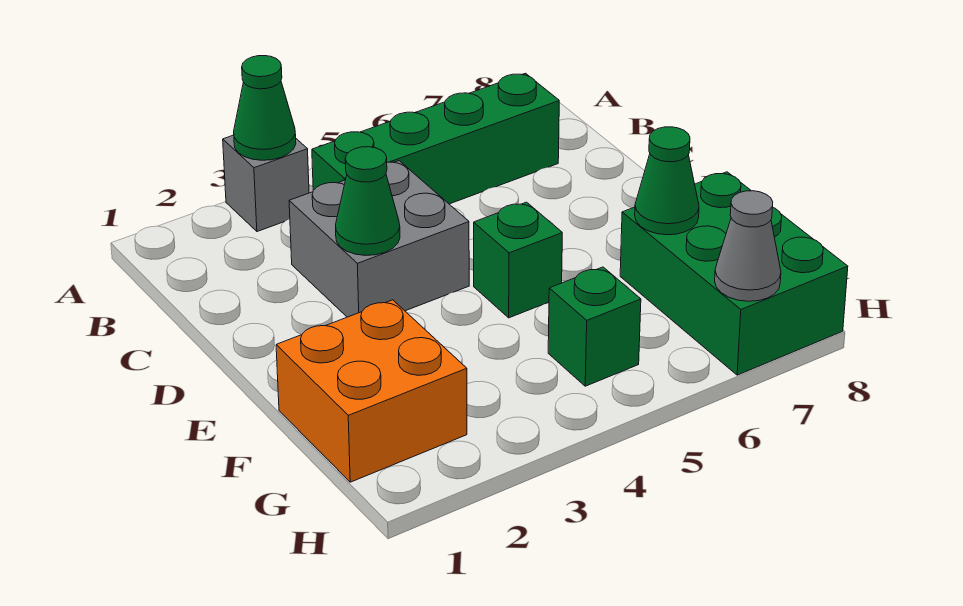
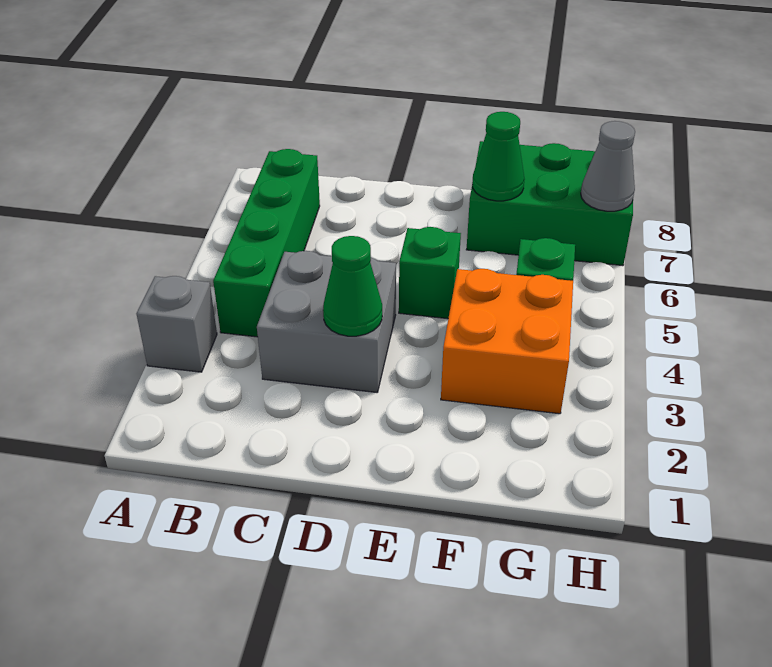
green cone A3 level 2 -> none
orange brick F1:G2 level 1 -> orange brick F3:G4 level 1

